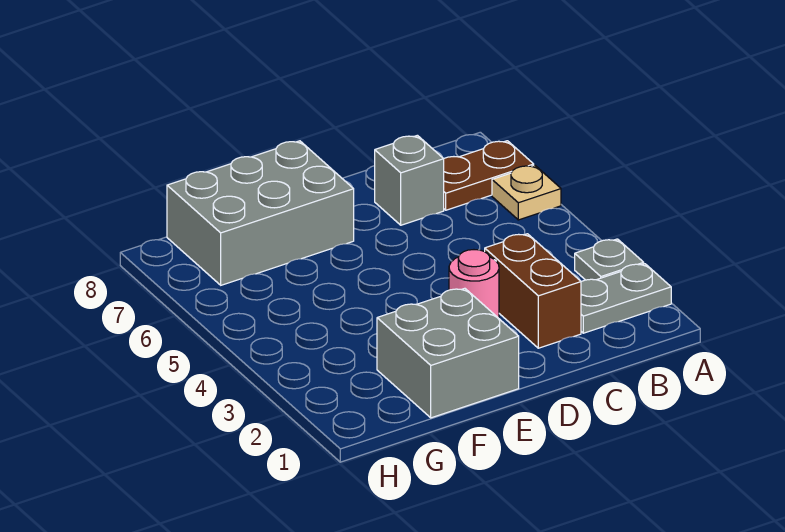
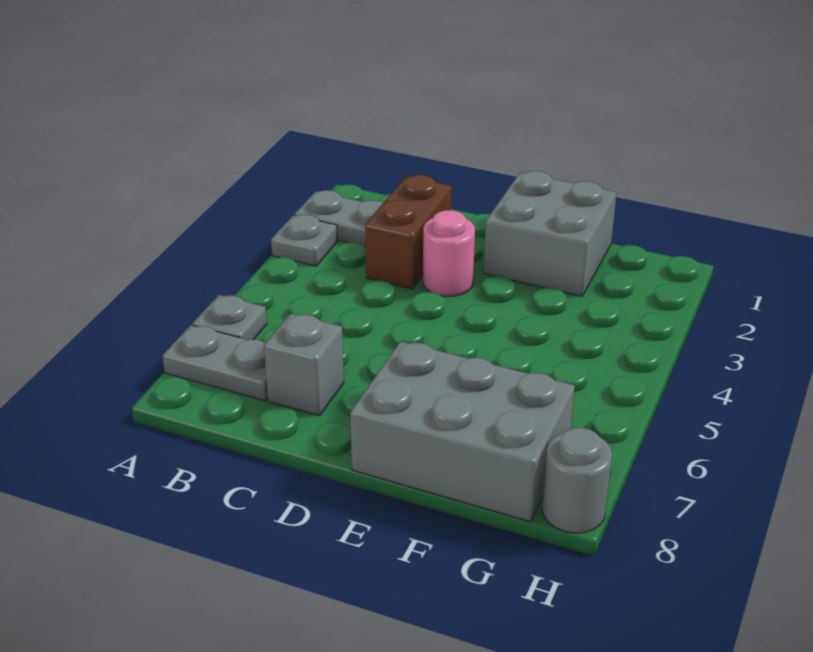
tan plate A6 level 1 -> grey plate A6 level 1
brown plate A7:B7 level 1 -> grey plate A7:B7 level 1
none -> grey round brick H8 level 1

